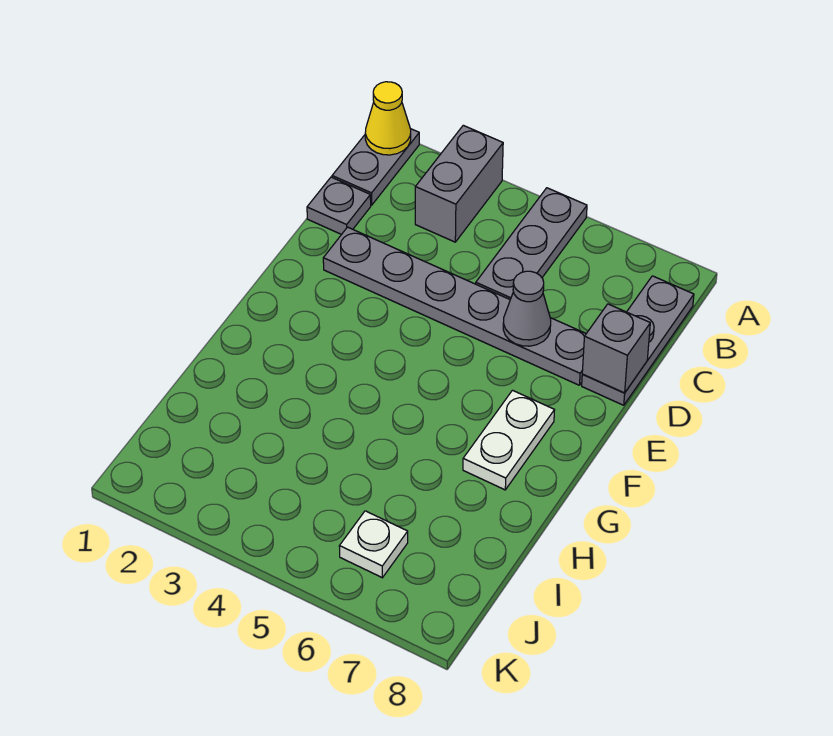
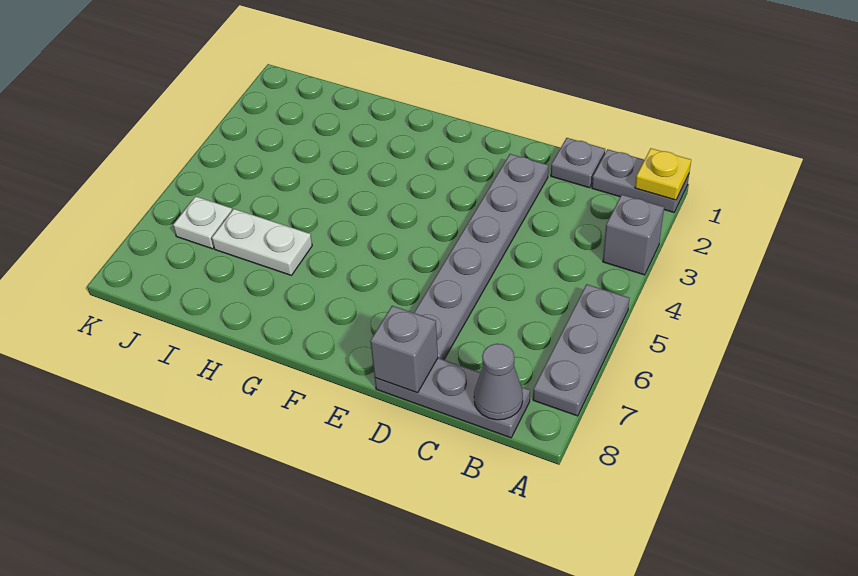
yellow cone A1 level 2 -> yellow plate A1 level 2
grey brick A3:B3 level 1 -> grey brick A3 level 1
grey plate A5:C5 level 1 -> grey plate A5:A7 level 1
grey cone D6 level 2 -> grey cone B8 level 2
white plate F7:G7 level 1 -> white plate H6:I6 level 1

